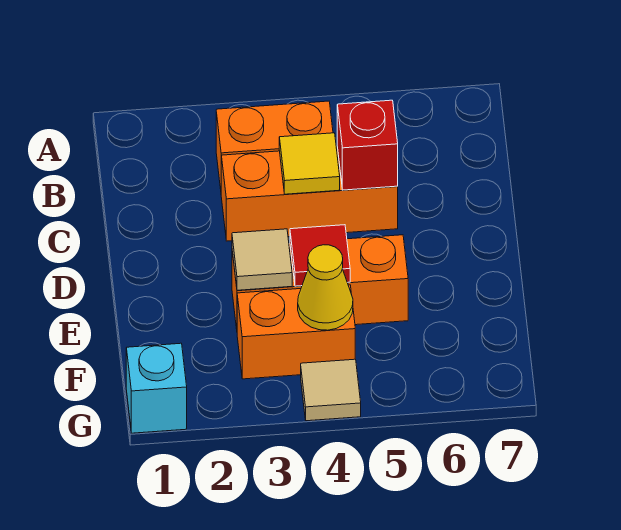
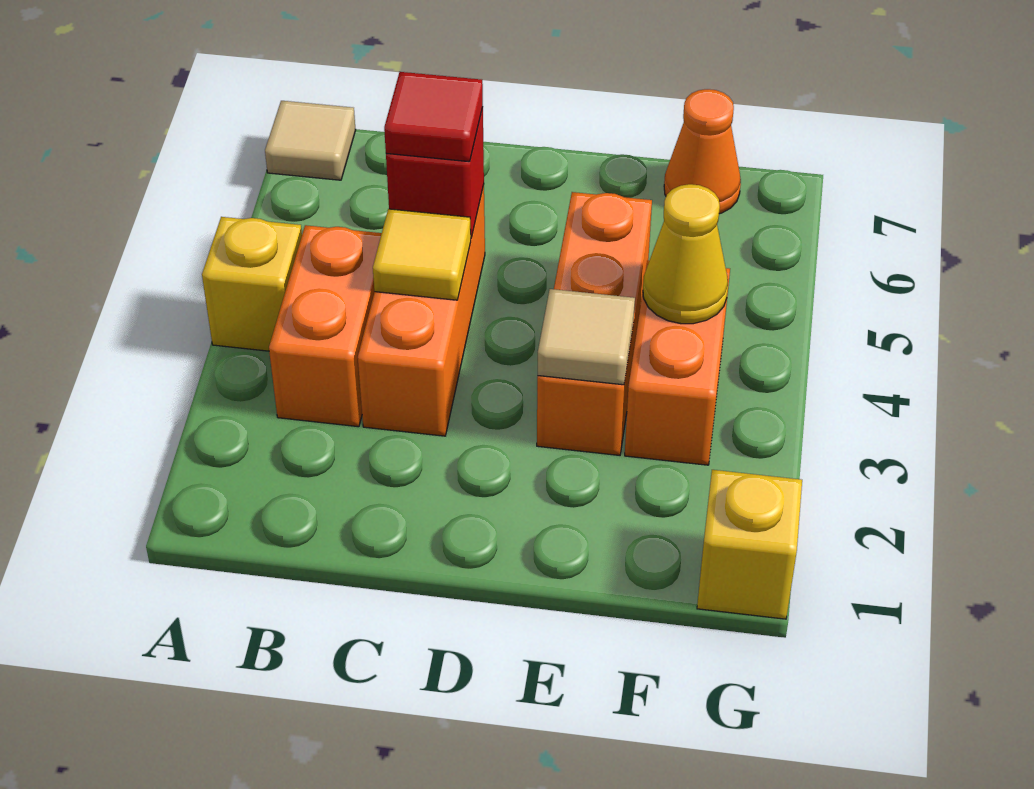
none -> yellow brick A4 level 1
red tile E4 level 2 -> red tile C5 level 3
none -> orange cone F7 level 1
cyan brick G1 level 1 -> yellow brick G1 level 1
tan tile G4 level 1 -> tan tile A7 level 1

